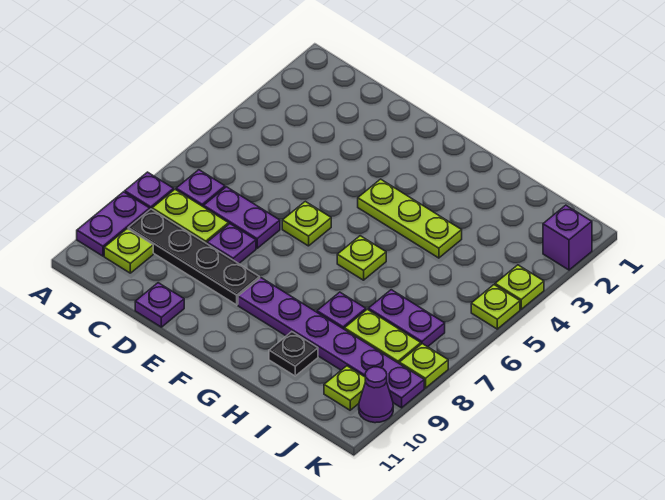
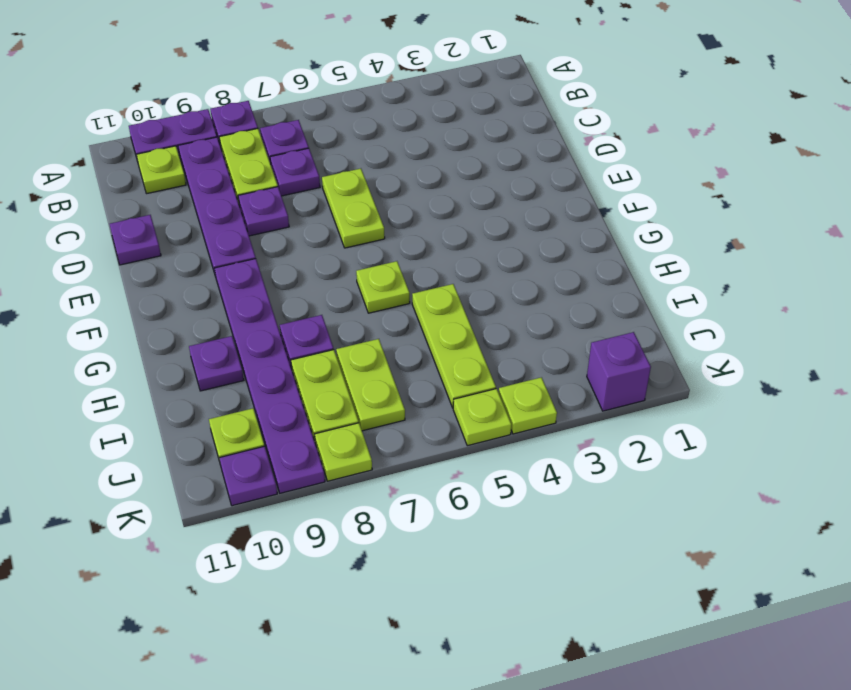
black plate B9:E9 level 1 -> purple plate B9:E9 level 1
purple plate C7:D7 level 1 -> purple plate C7 level 1
lime plate E6 level 1 -> lime plate D6:E6 level 1
lime plate F4:H4 level 1 -> lime plate H5:J5 level 1
black plate H10 level 1 -> purple plate H10 level 1
purple plate I7:J7 level 1 -> lime plate I7:J7 level 1
purple cone K10 level 1 -> purple plate K10 level 1

